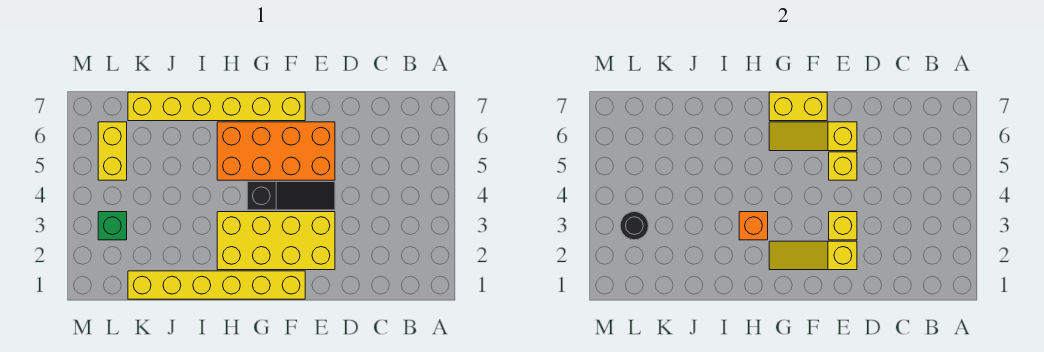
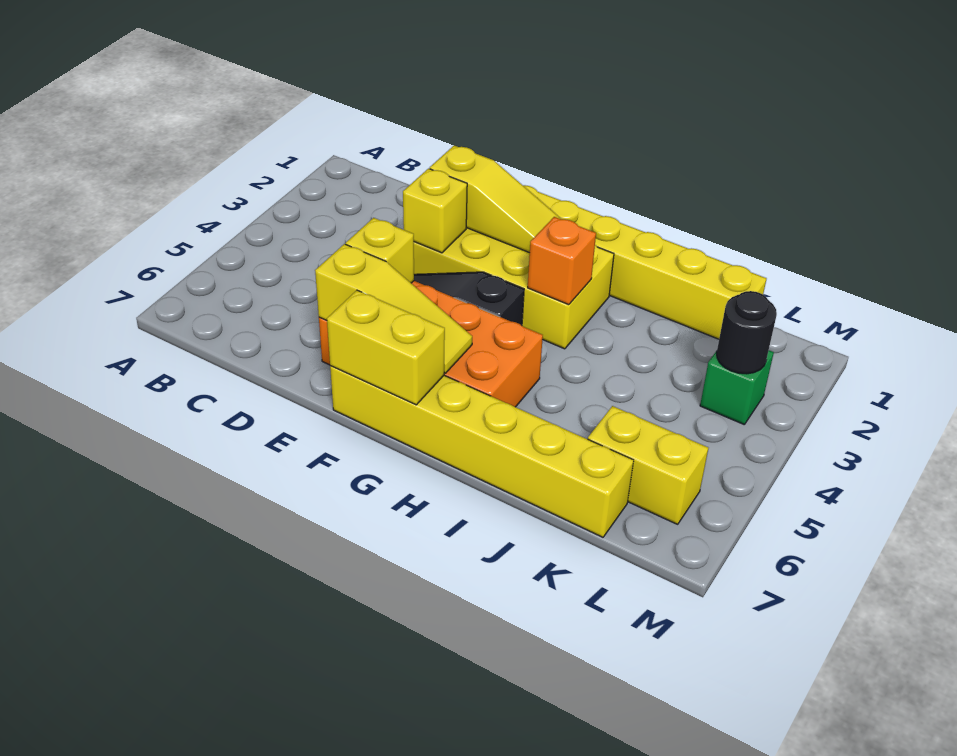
yellow brick L5:L6 level 1 -> yellow brick K6:L6 level 1

